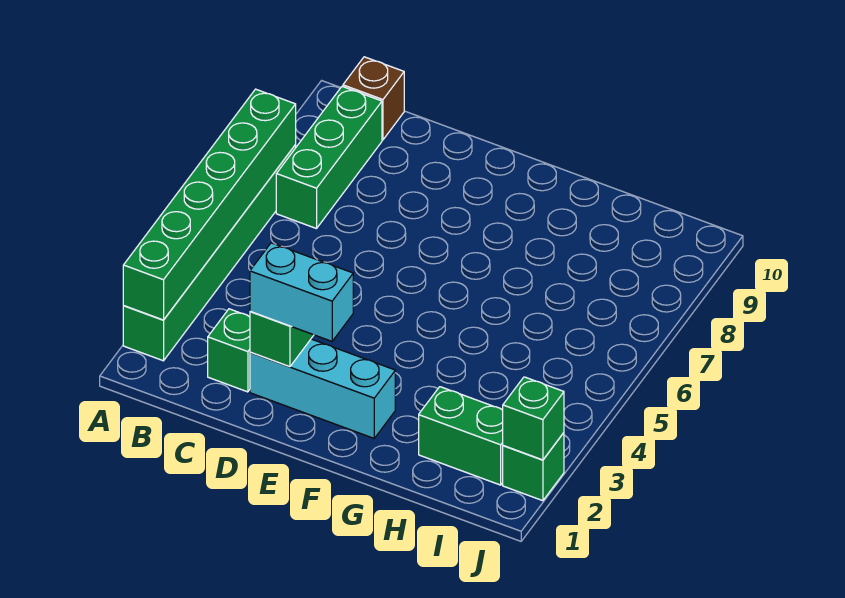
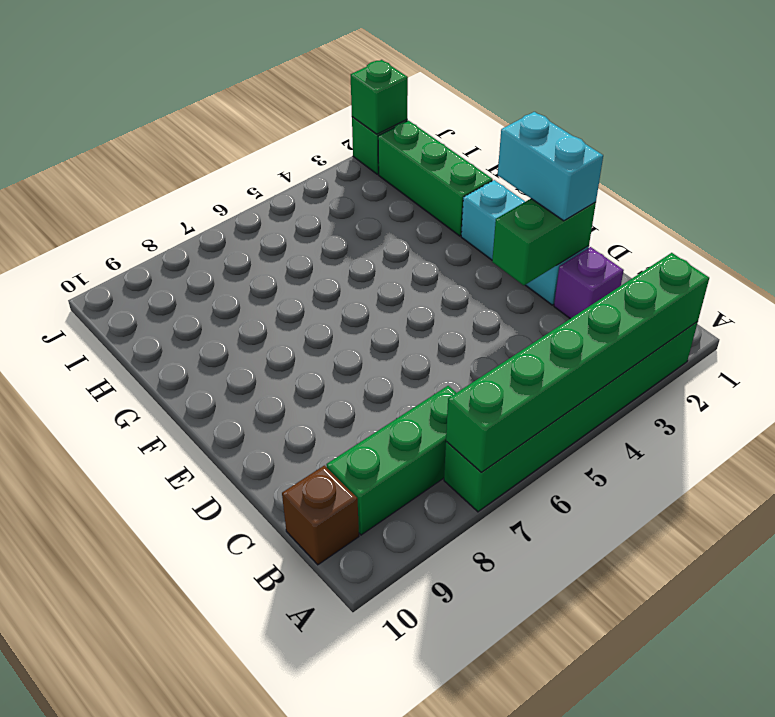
green brick C2 level 1 -> purple brick C2 level 1
green brick H2:I2 level 1 -> green brick G2:I2 level 1

